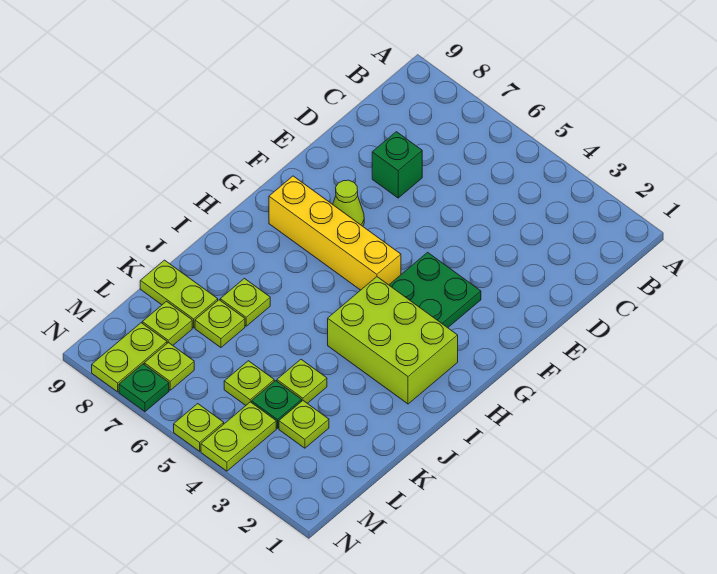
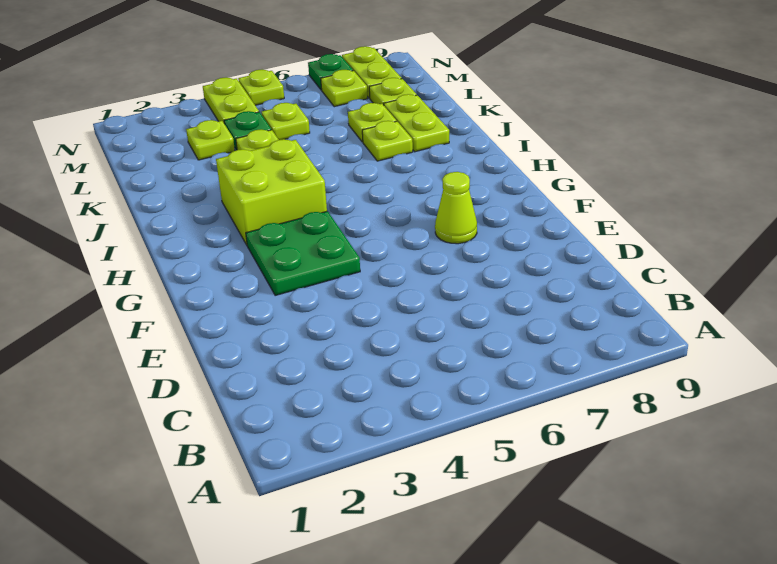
green brick D7 level 1 -> none
yellow brick G5:G8 level 1 -> none
lime brick H2:I4 level 1 -> lime brick H3:I4 level 1
lime plate K8:K9 level 1 -> lime plate J8:K8 level 1

